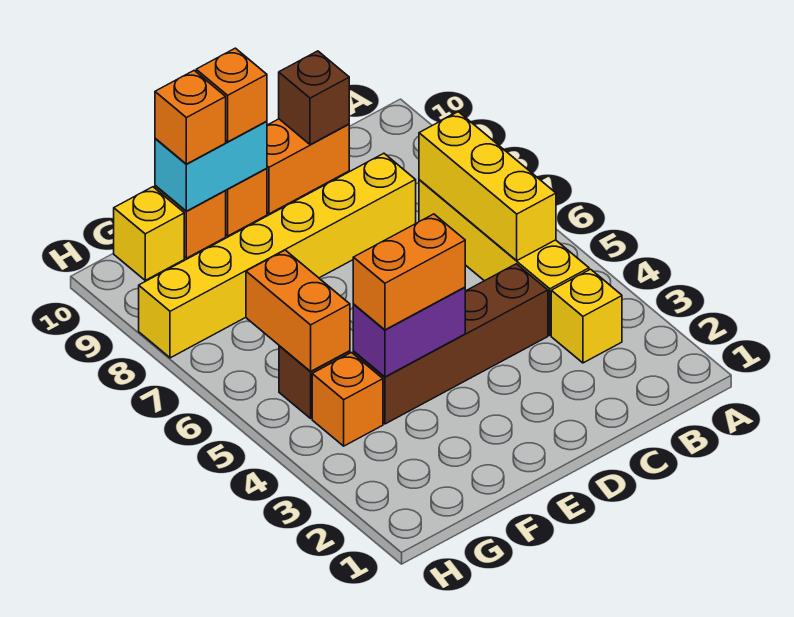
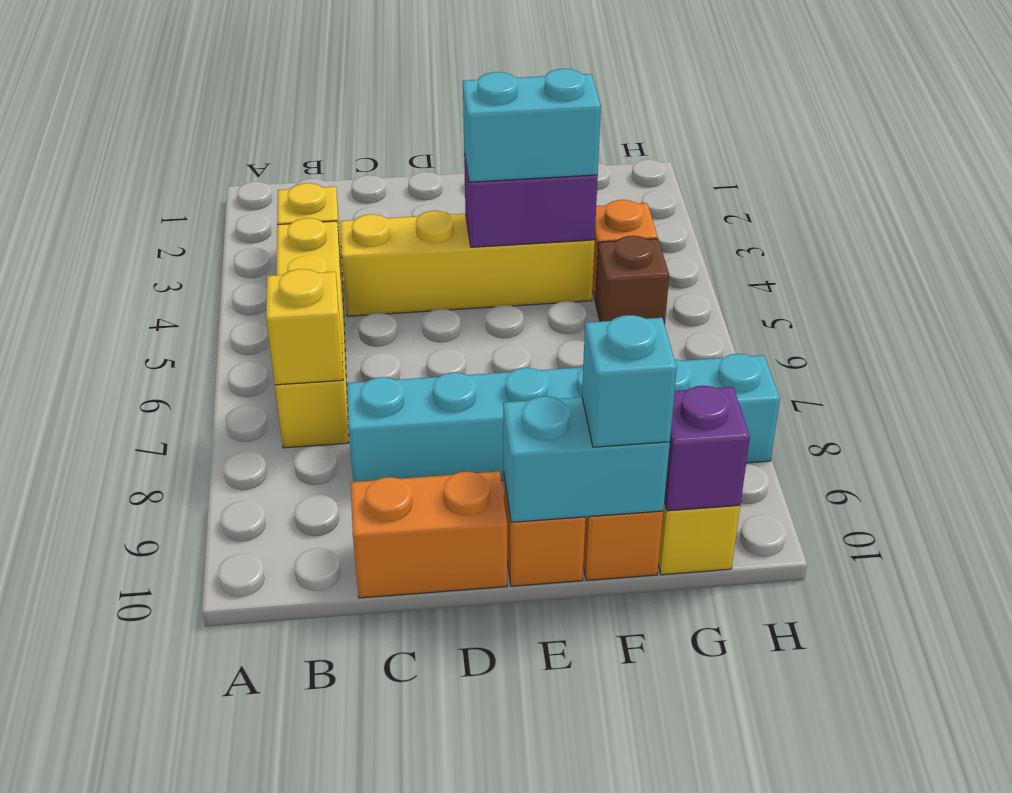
yellow brick B5:B7 level 2 -> yellow brick B7 level 2
brown brick C4:F4 level 1 -> yellow brick C4:F4 level 1
yellow brick C8:H8 level 1 -> cyan brick C8:H8 level 1
brown brick C10 level 2 -> none
orange brick E4:F4 level 3 -> cyan brick E4:F4 level 3
orange brick E10 level 3 -> none
orange brick F10 level 3 -> cyan brick F10 level 3
orange brick G5:G6 level 2 -> none
none -> purple brick G10 level 2

